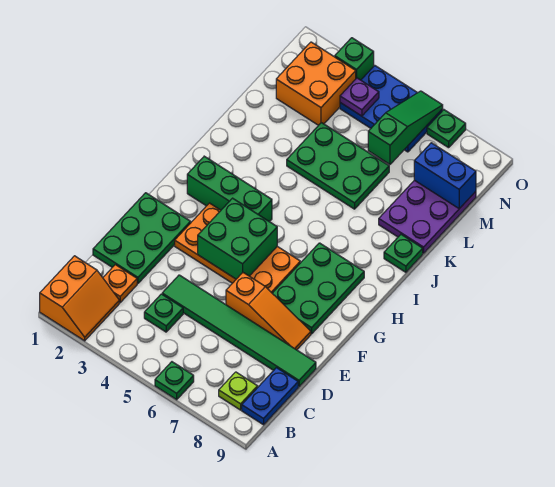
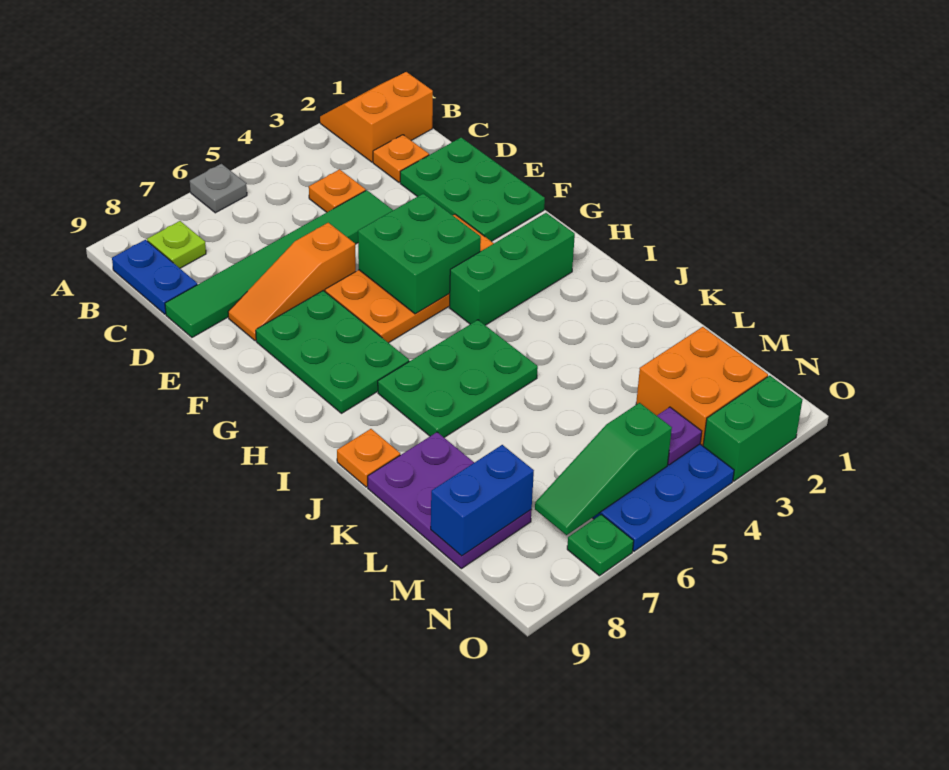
orange slope A1:B2 level 1 top 1 -> orange slope A1:B2 level 1 top B
green plate A6 level 1 -> grey plate A6 level 1
green plate C4 level 1 -> orange plate C4 level 1
green plate J9 level 1 -> orange plate J9 level 1
green plate K4:L6 level 1 -> green plate I5:J7 level 1
green slope M6:O6 level 2 top M -> green slope N5:N7 level 2 top 5
green brick O3 level 1 -> green brick O2:O3 level 1

